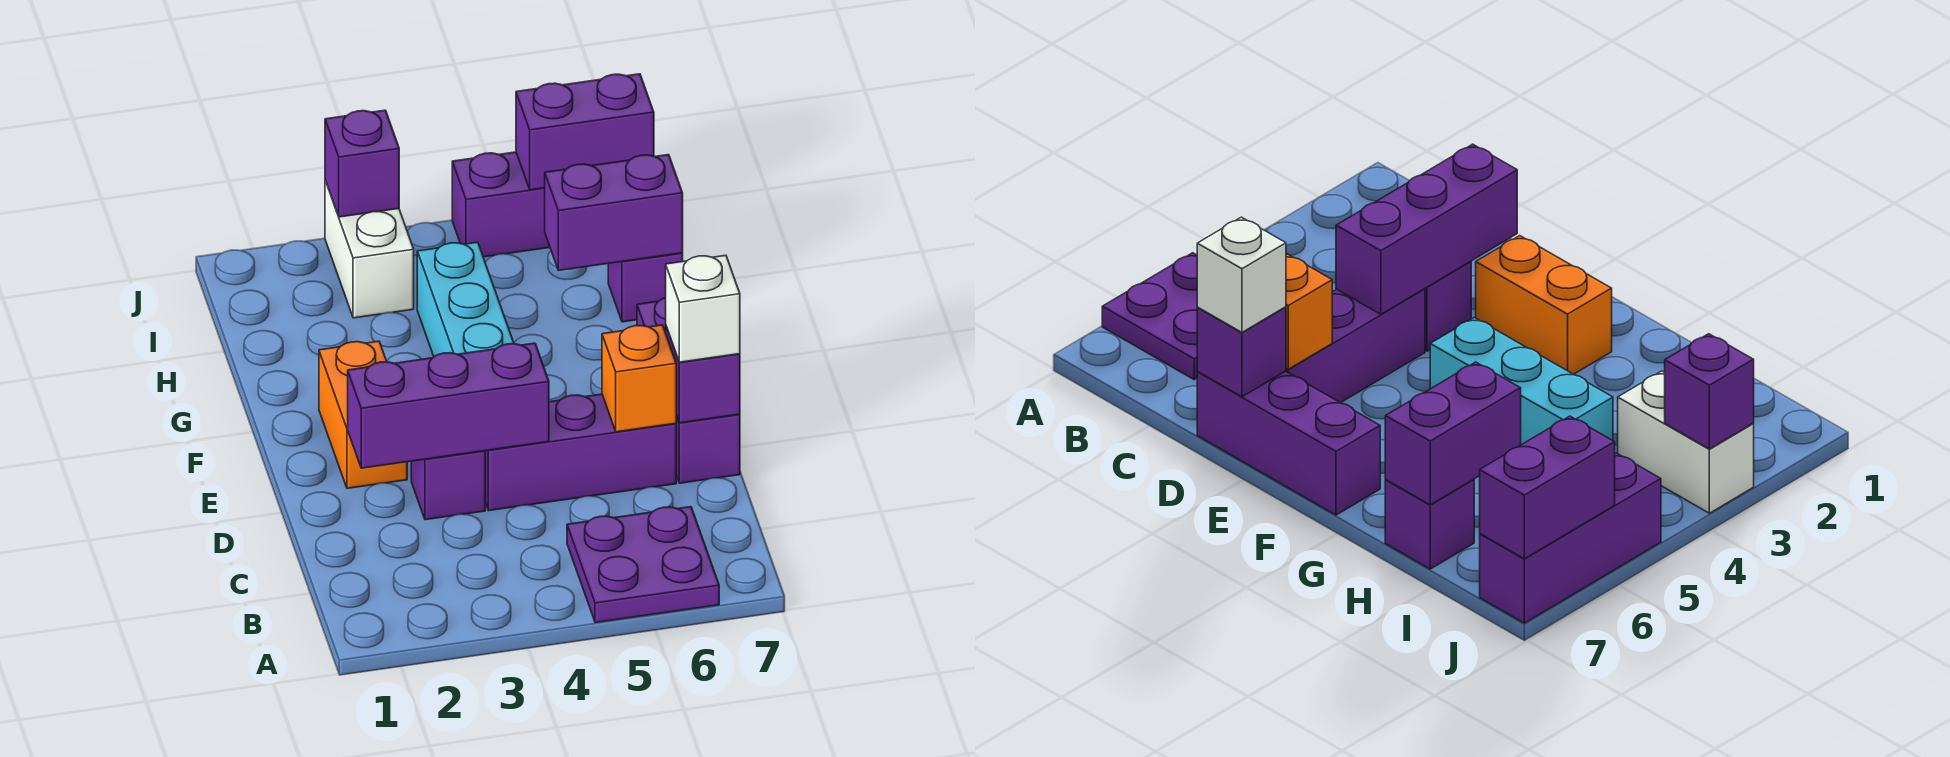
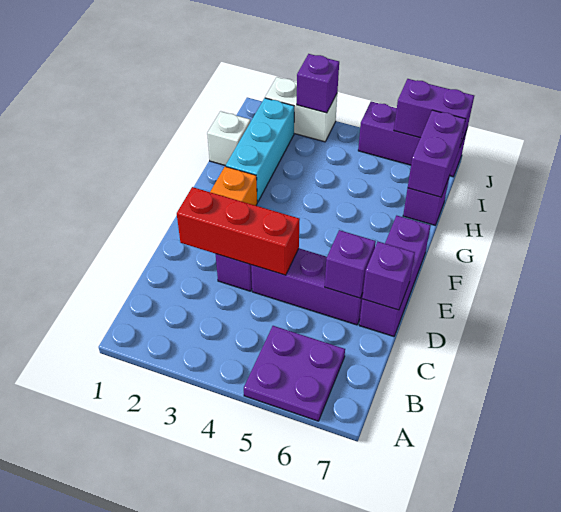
purple brick D2:D4 level 2 -> red brick D2:D4 level 2
orange brick D6 level 2 -> purple brick D6 level 2
white brick D7 level 3 -> white brick H1 level 1
cyan brick F4:H4 level 1 -> cyan brick G2:I2 level 1
purple brick H6:H7 level 2 -> purple brick H7:I7 level 2
white brick I3:J3 level 1 -> white brick J2:J3 level 1

